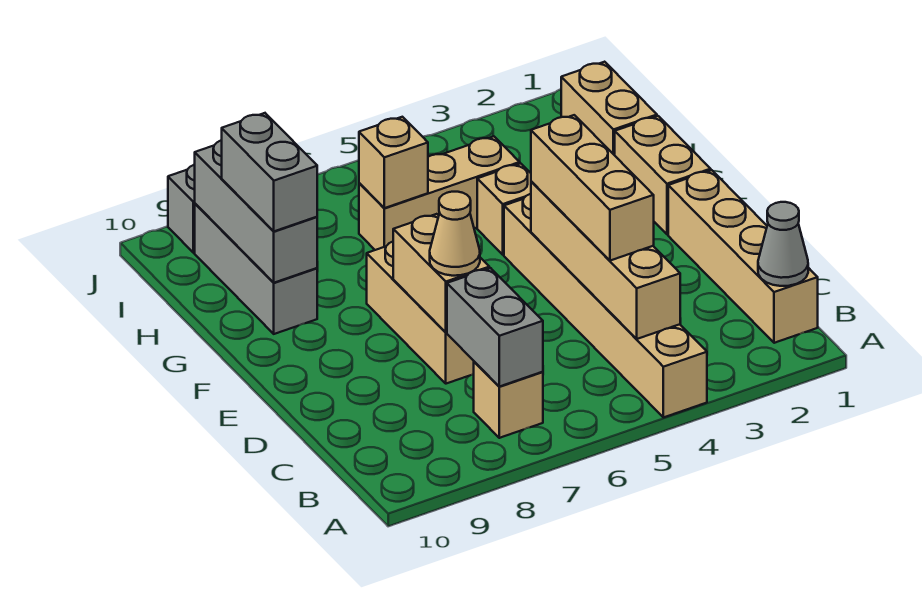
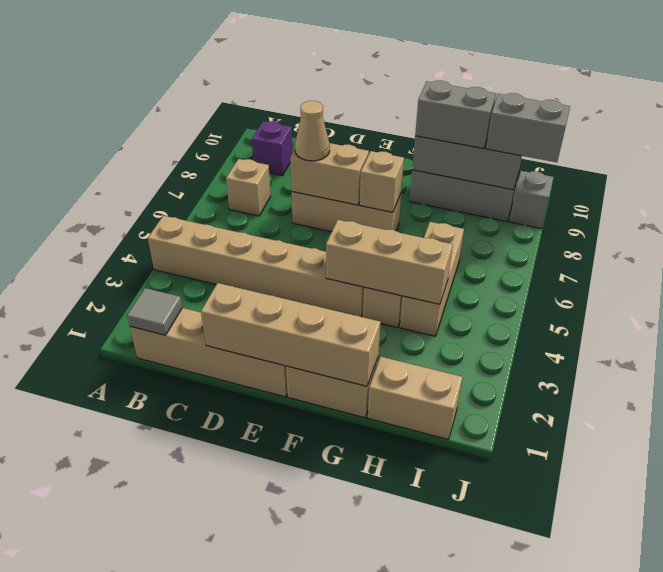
grey cone B1 level 2 -> grey tile B1 level 2
tan brick B4:E4 level 2 -> tan brick D1:G1 level 2
grey brick B7:C7 level 2 -> grey brick I9:J9 level 3
none -> purple brick B9 level 1
tan brick C4:E4 level 3 -> tan brick F4:H4 level 2
tan brick H6 level 2 -> tan brick F7 level 2

